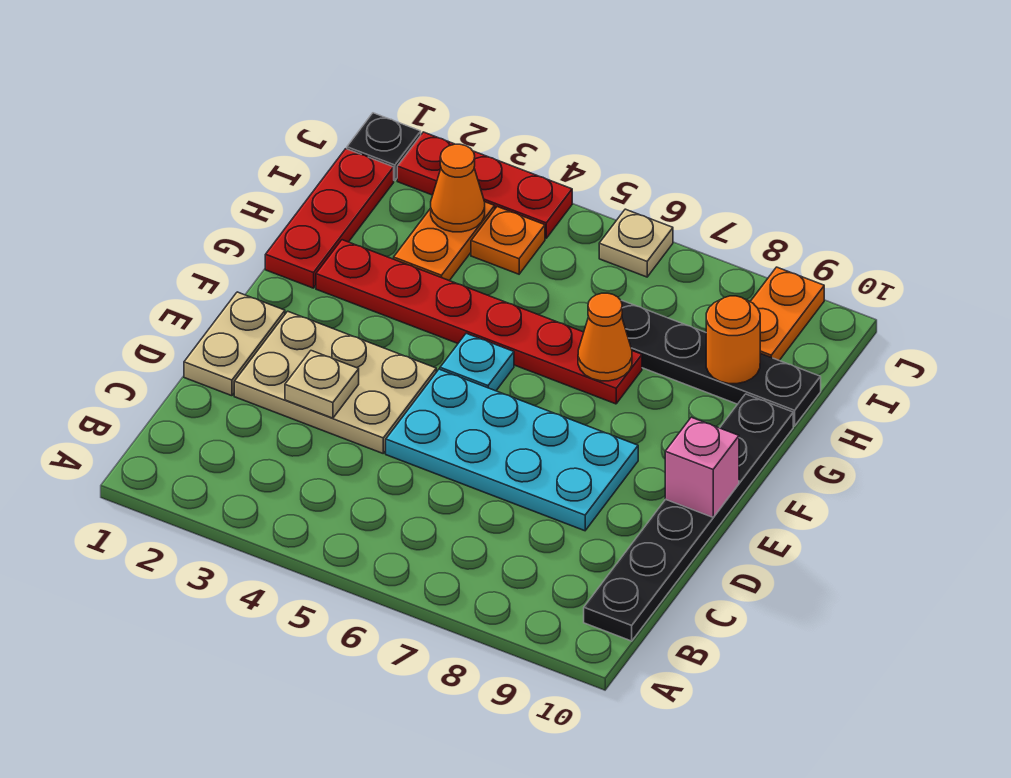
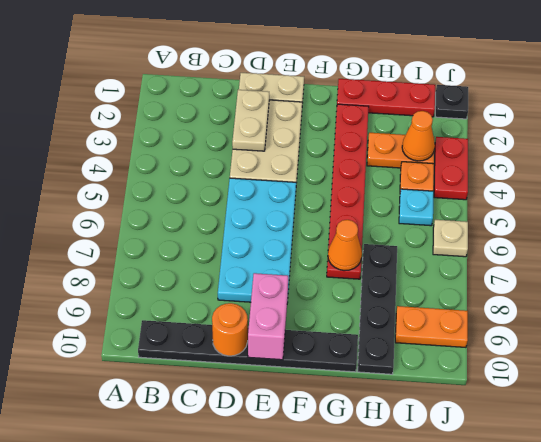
tan plate D3 level 2 -> tan plate D2:D3 level 2
pink brick E10 level 2 -> pink brick E9:E10 level 2
cyan plate F5 level 1 -> cyan plate I5 level 1
orange round brick H9 level 2 -> orange round brick D10 level 2
red plate J2:J4 level 1 -> red plate J3:J4 level 1

